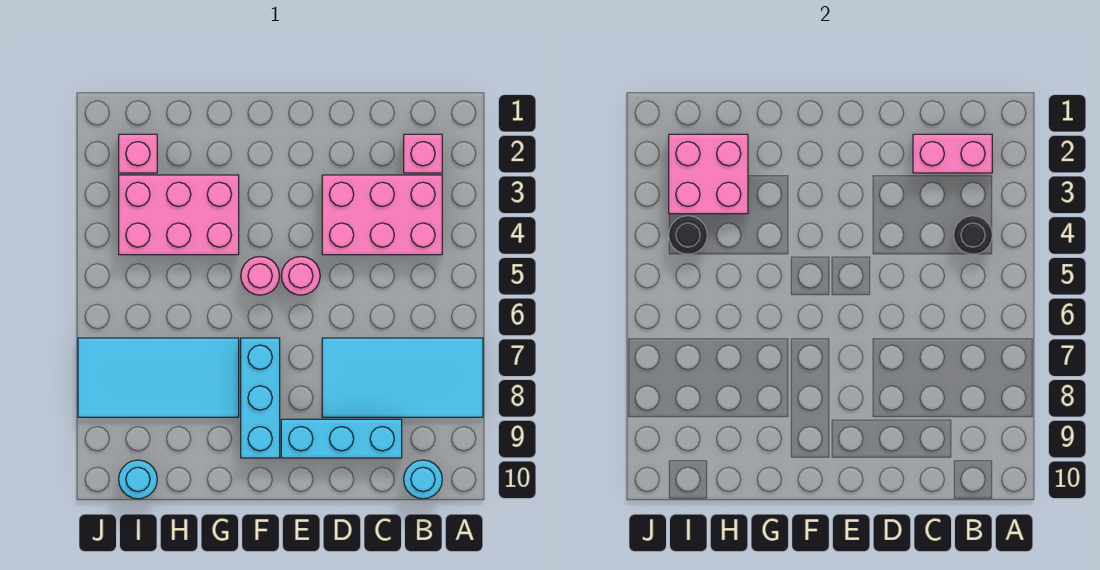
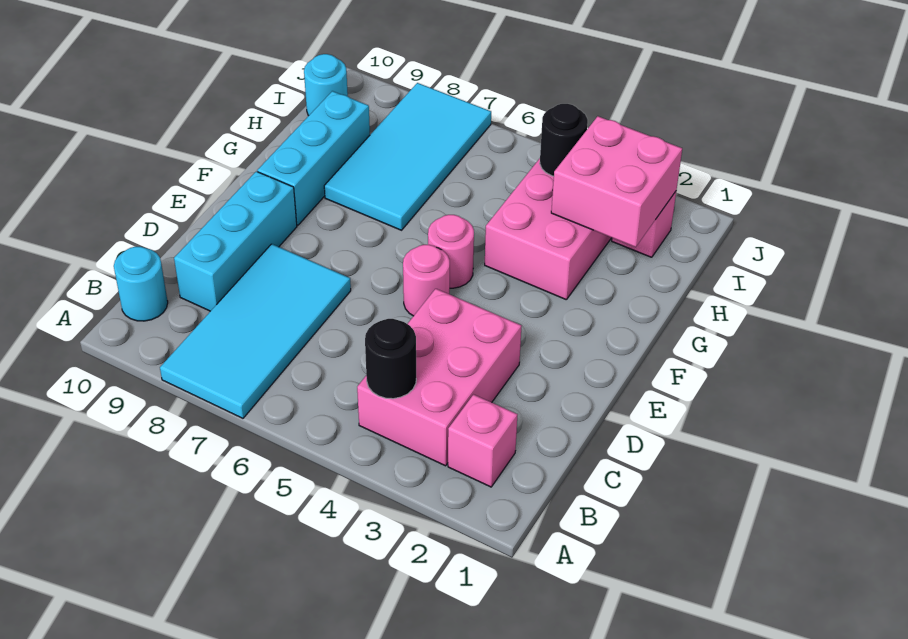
pink brick B2:C2 level 2 -> none
cyan brick F7:F9 level 1 -> cyan brick F9:H9 level 1

